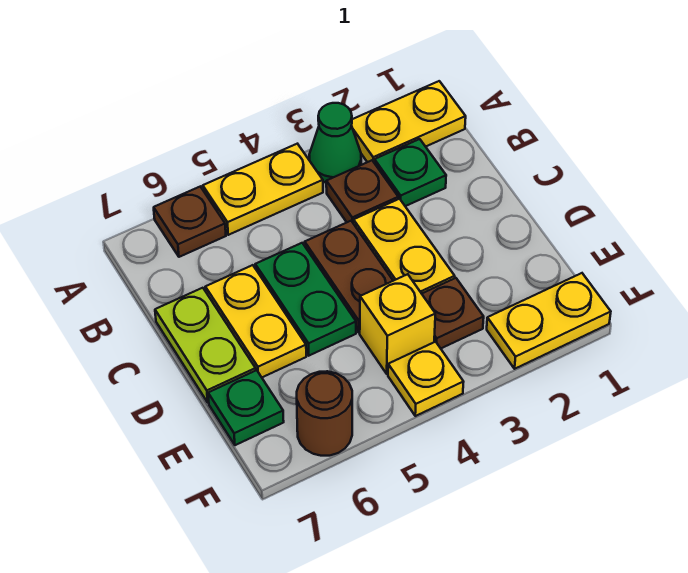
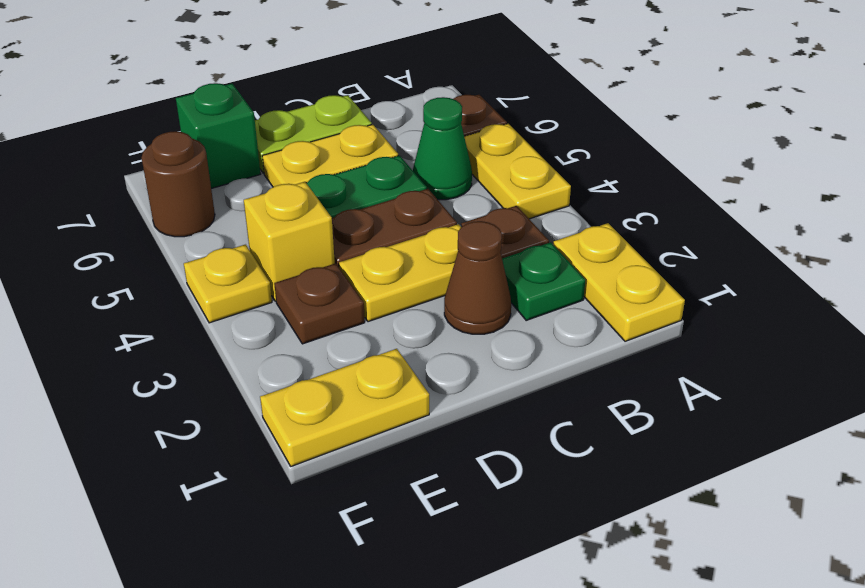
green cone A3 level 1 -> green cone B5 level 1
none -> brown cone C2 level 1
green plate E7 level 1 -> green brick E7 level 1
yellow plate F1:F2 level 1 -> yellow plate E1:F1 level 1

